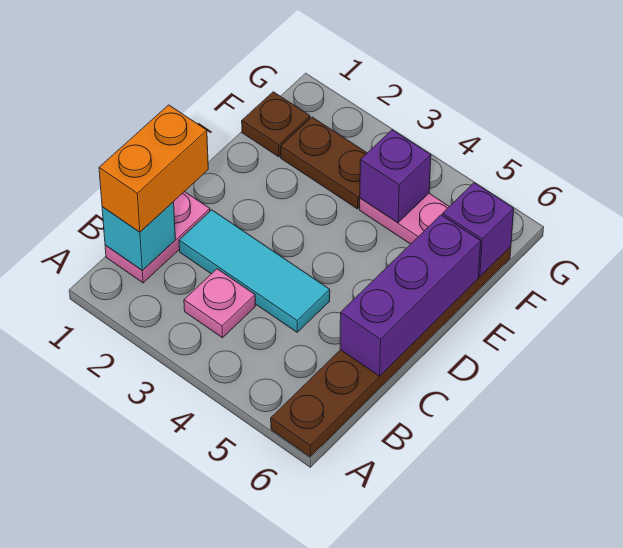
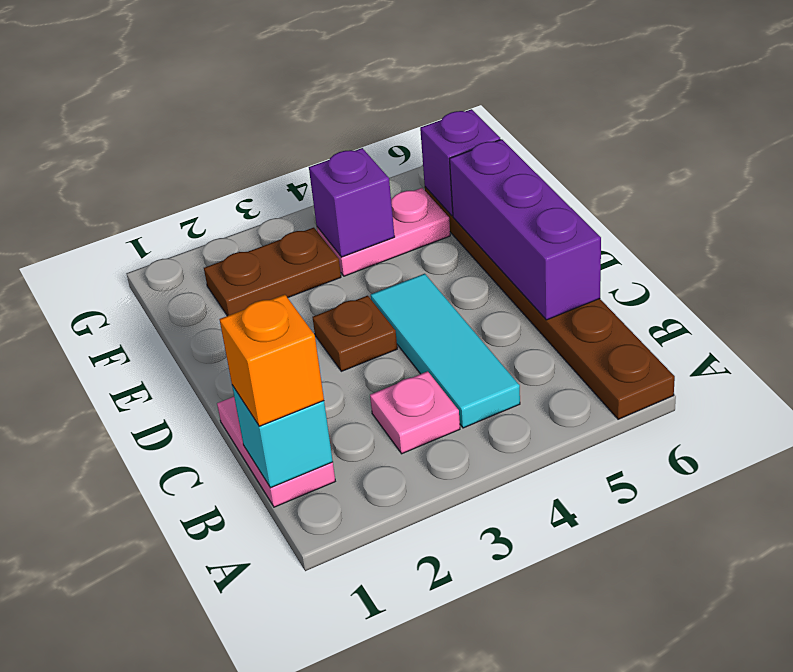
orange brick B1:C1 level 3 -> orange brick B1 level 3
cyan tile C2:C4 level 1 -> cyan tile B4:D4 level 1
brown plate F1 level 1 -> brown plate D3 level 1

